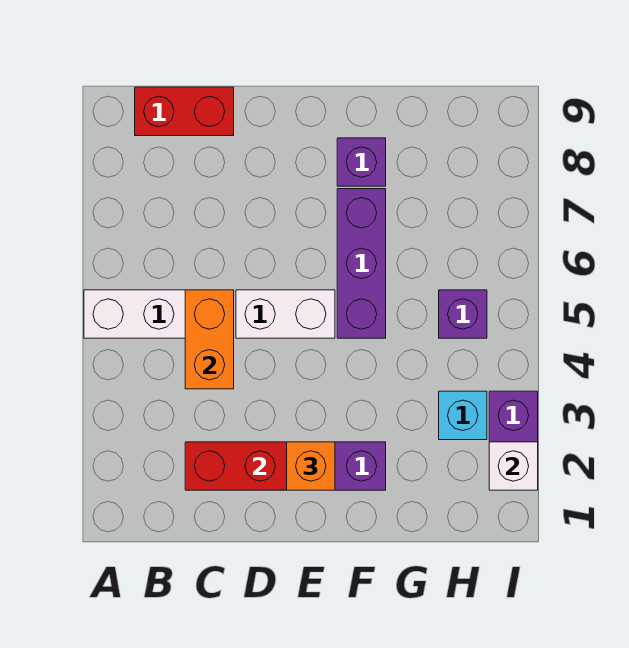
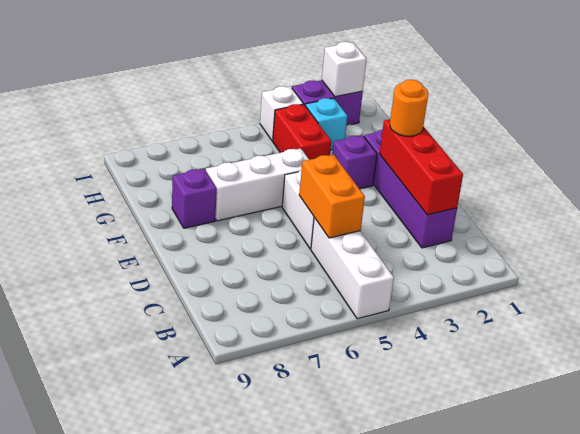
red brick B9:C9 level 1 -> red brick G4:H4 level 1
orange brick C4:C5 level 2 -> orange brick C5:D5 level 2
orange brick E2 level 3 -> orange round brick E2 level 3
purple brick F5:F7 level 1 -> white brick F5:F7 level 1
purple brick H5 level 1 -> purple brick F3 level 1
none -> white brick I4 level 1

